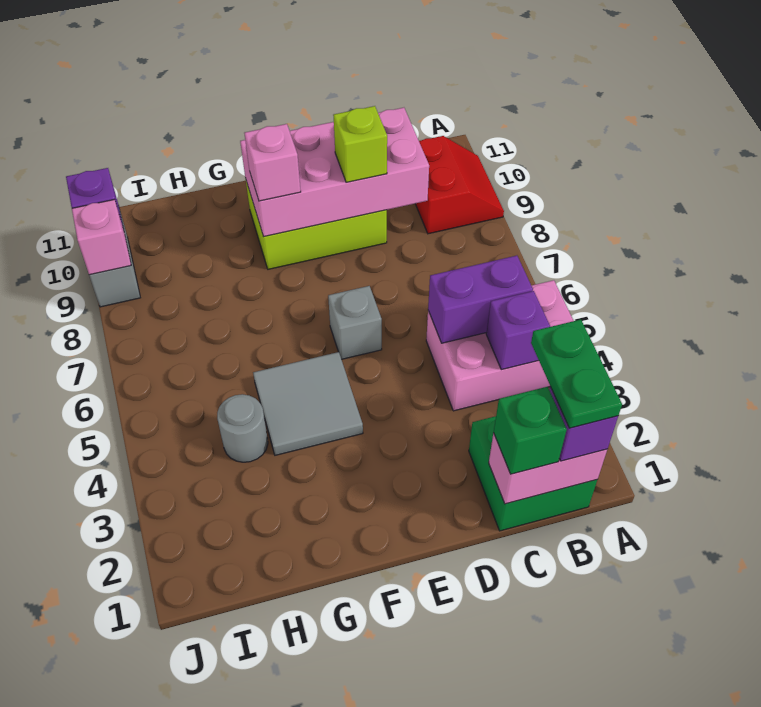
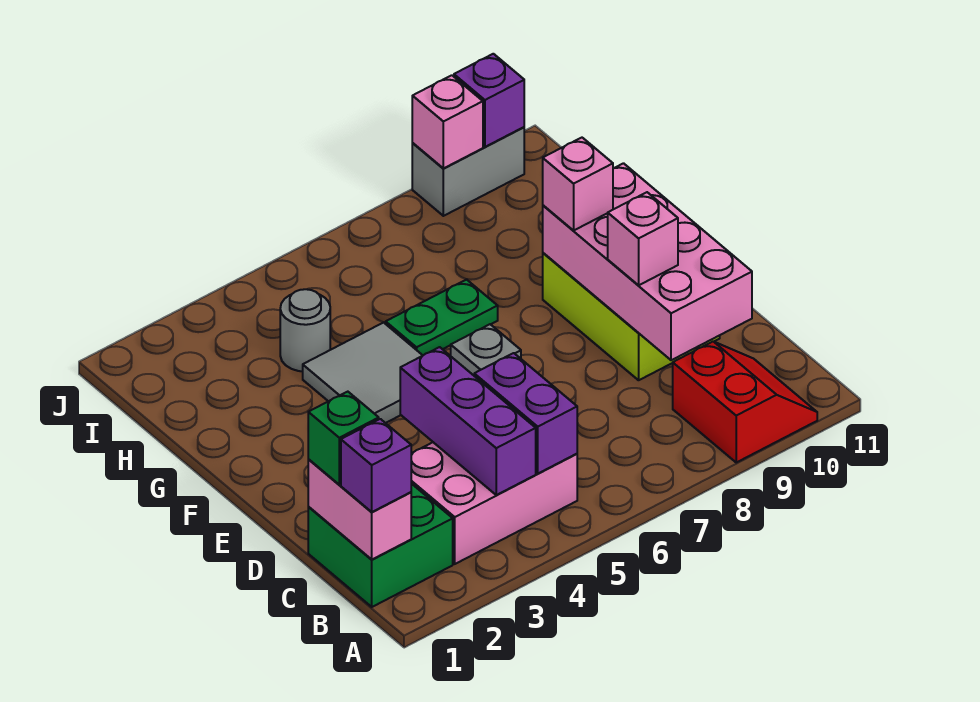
pink brick A4:C5 level 1 -> pink brick B3:C5 level 1
red slope A9:B10 level 1 top B -> red slope A9:B10 level 1 top 9
green plate B1:B2 level 4 -> green plate G6:G7 level 1
purple brick B4 level 2 -> purple brick B4:D4 level 2
lime brick D9 level 3 -> pink brick D9 level 3

